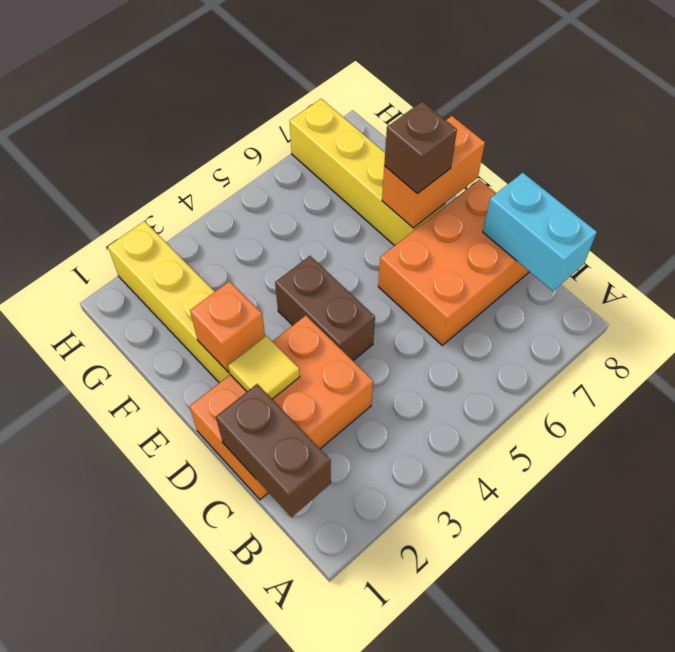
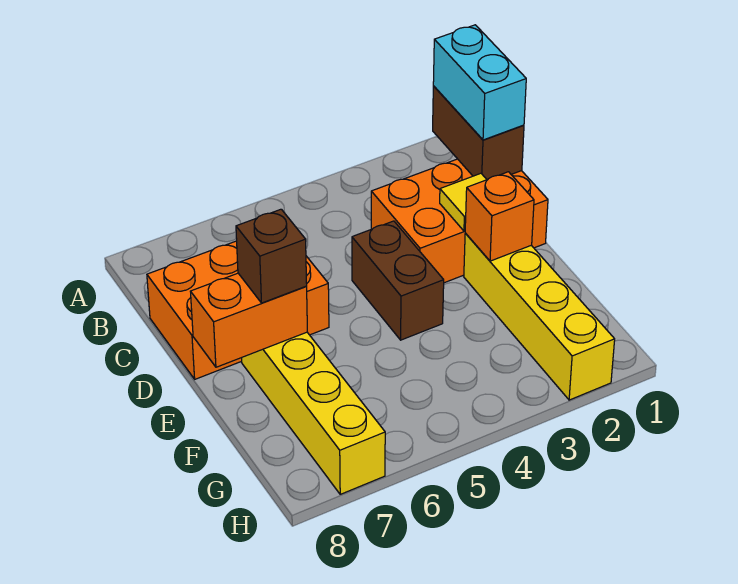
cyan brick B8:C8 level 2 -> cyan brick B1:C1 level 3

